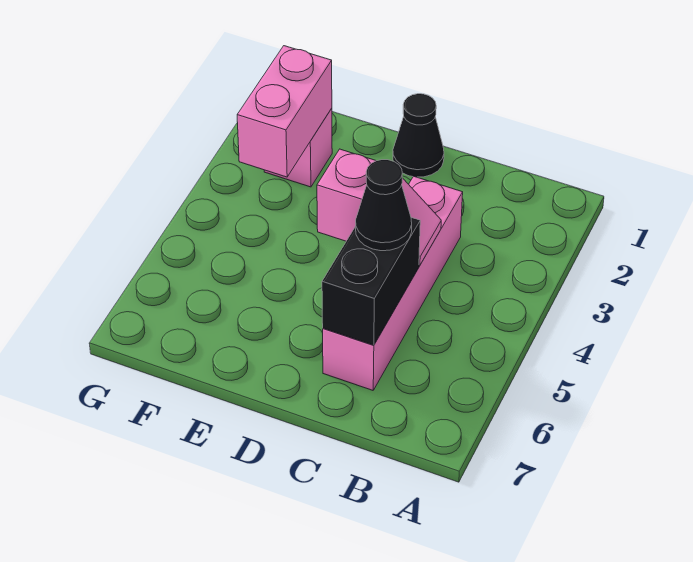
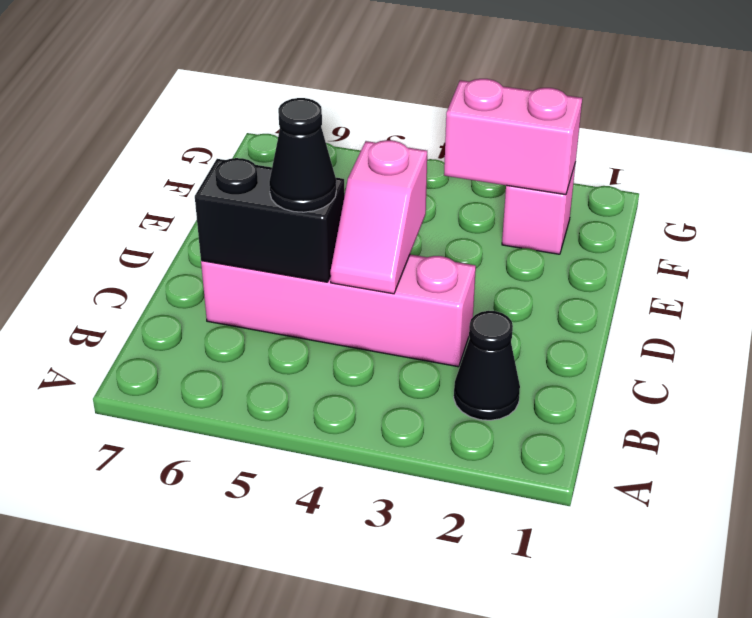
black cone D1 level 1 -> black cone B2 level 1

